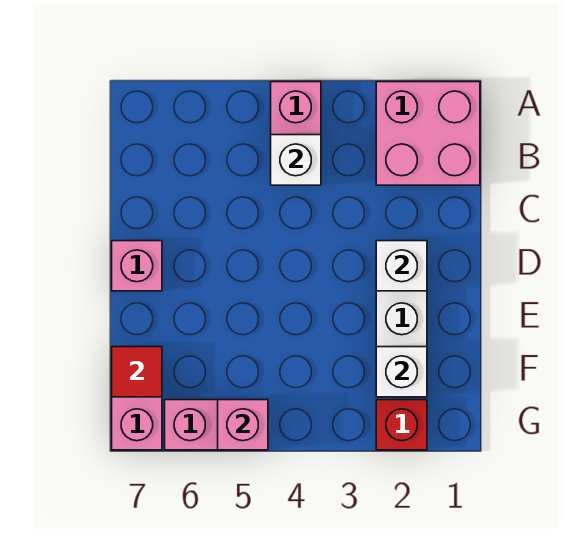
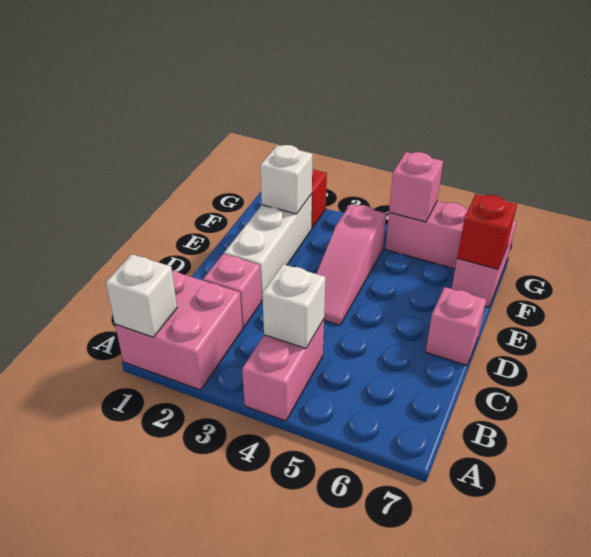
none -> pink brick C2 level 1
white brick D2 level 2 -> white brick A1 level 2
none -> pink slope D4:F4 level 1 top F
red tile F7 level 2 -> red brick F7 level 2

